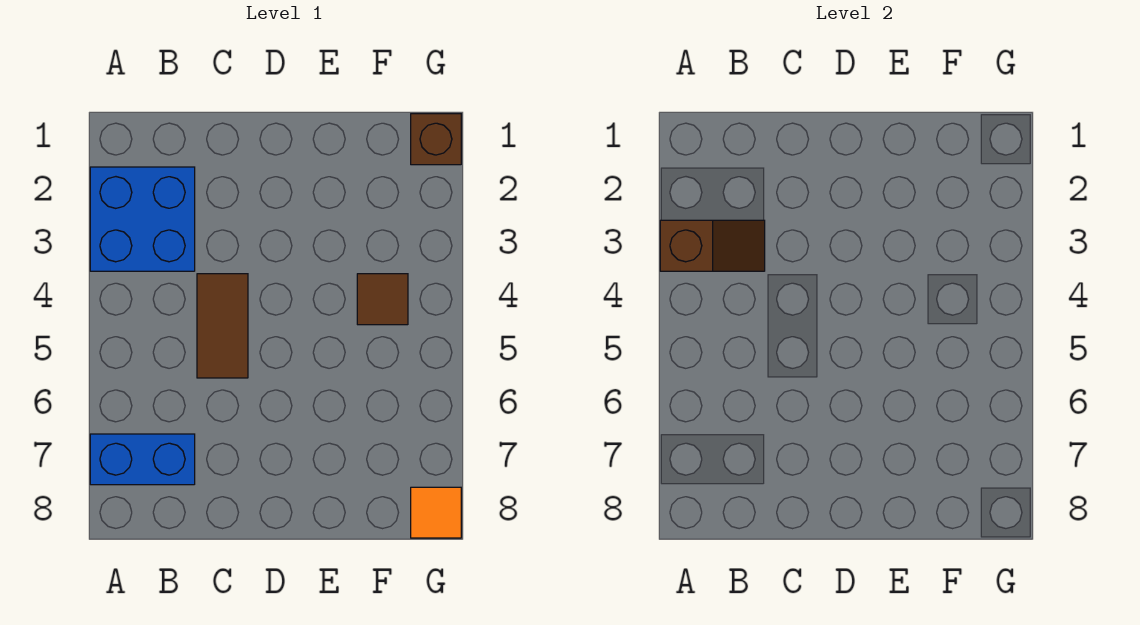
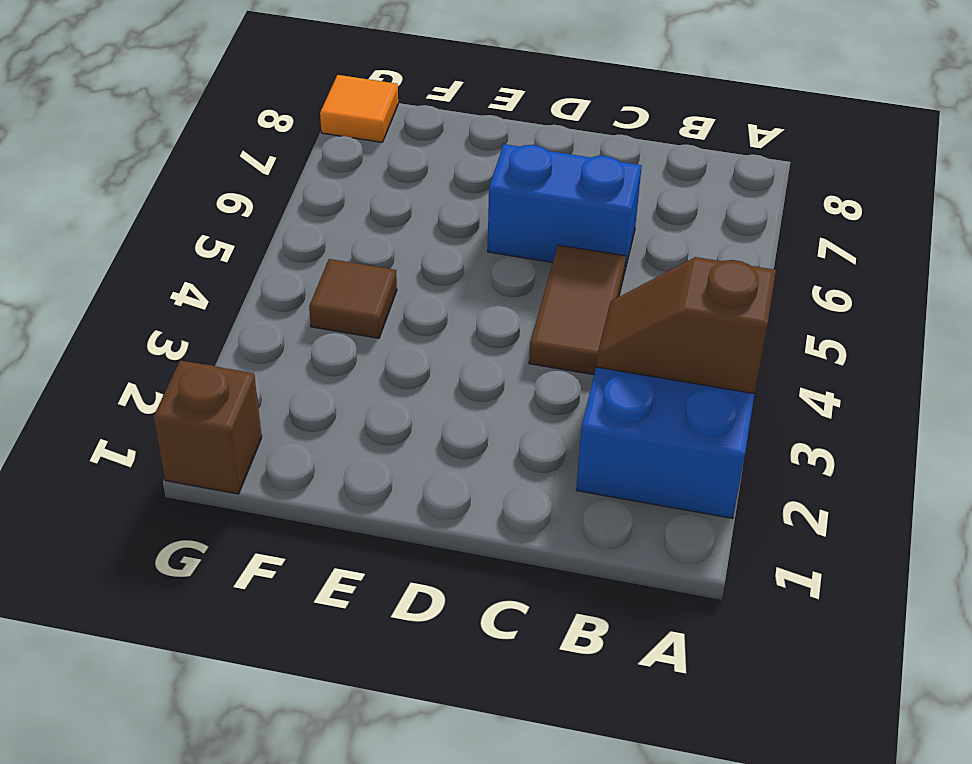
blue brick A7:B7 level 1 -> blue brick C6:D6 level 1

